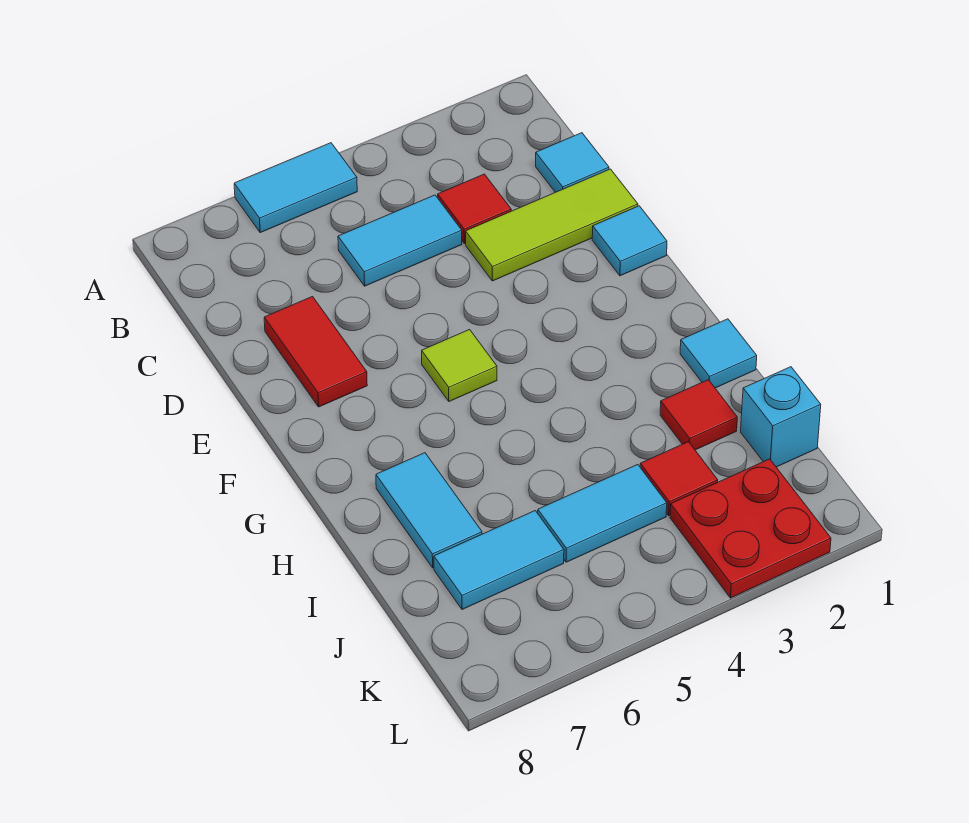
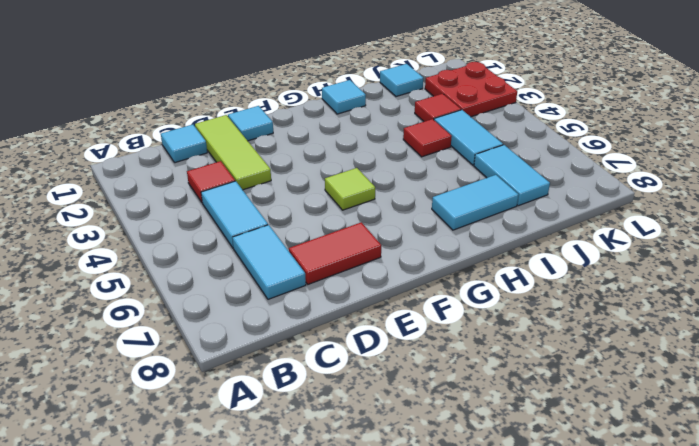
cyan tile A5:A6 level 1 -> cyan tile C6:C7 level 1
red tile I2 level 1 -> red tile I4 level 1
cyan brick J1 level 1 -> cyan tile J1 level 1

